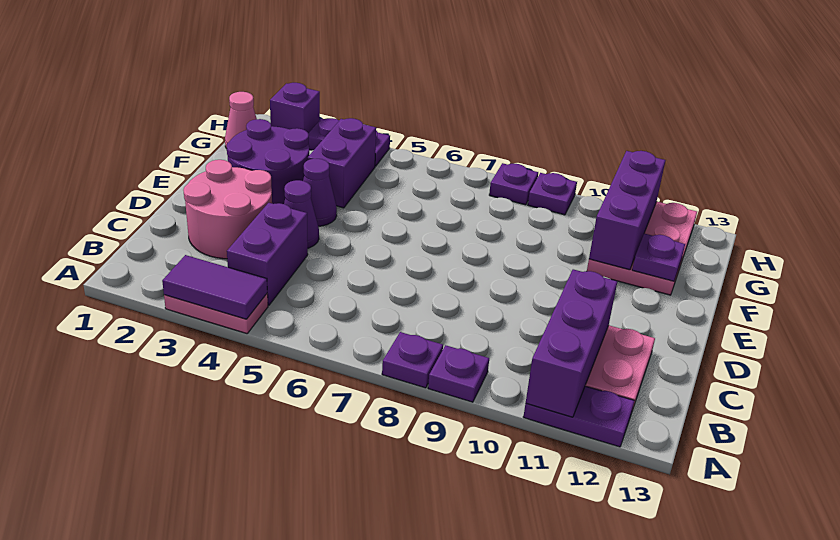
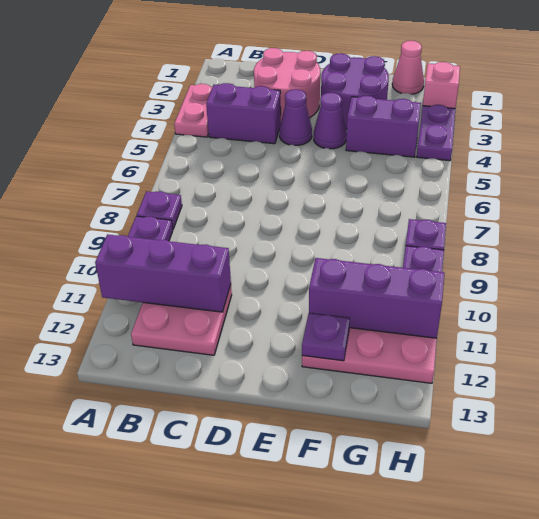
purple tile A3:A4 level 2 -> none
purple plate A11:A12 level 1 -> none
purple brick H2 level 1 -> pink brick H2 level 1

